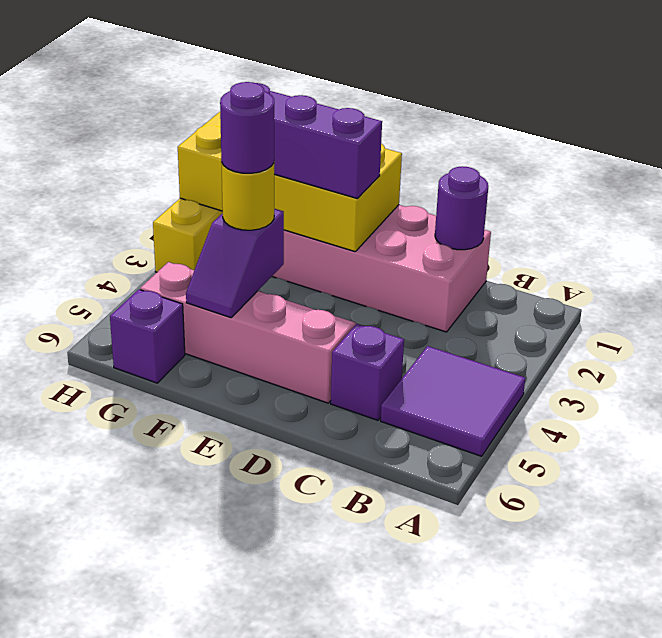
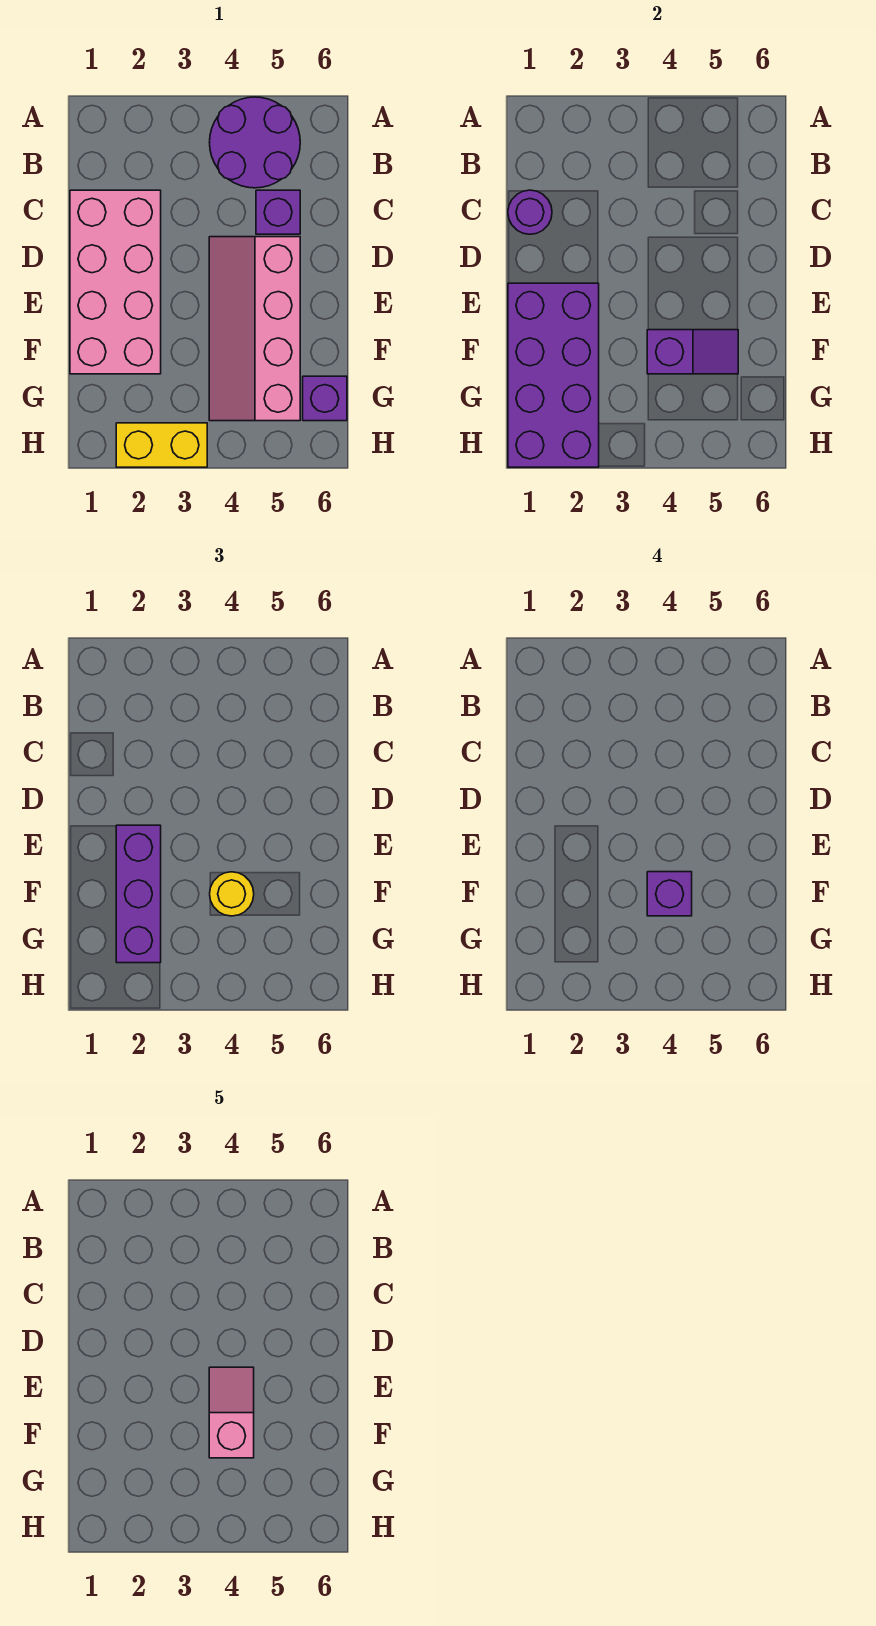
purple tile A4:B5 level 1 -> purple round brick A4:B5 level 1
yellow brick E1:H2 level 2 -> purple brick E1:H2 level 2
none -> pink slope E4:F4 level 5 top F
purple round brick F4 level 4 -> purple brick F4 level 4

